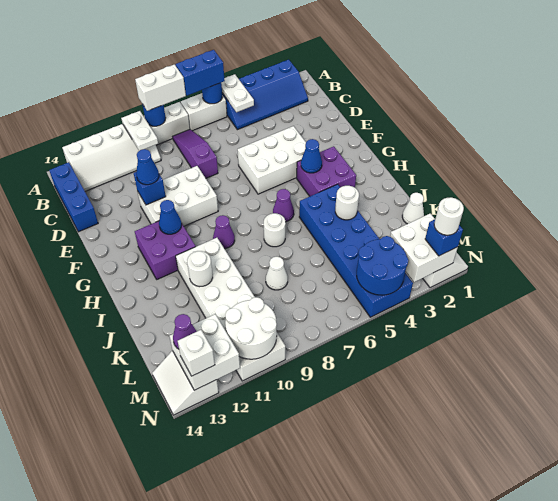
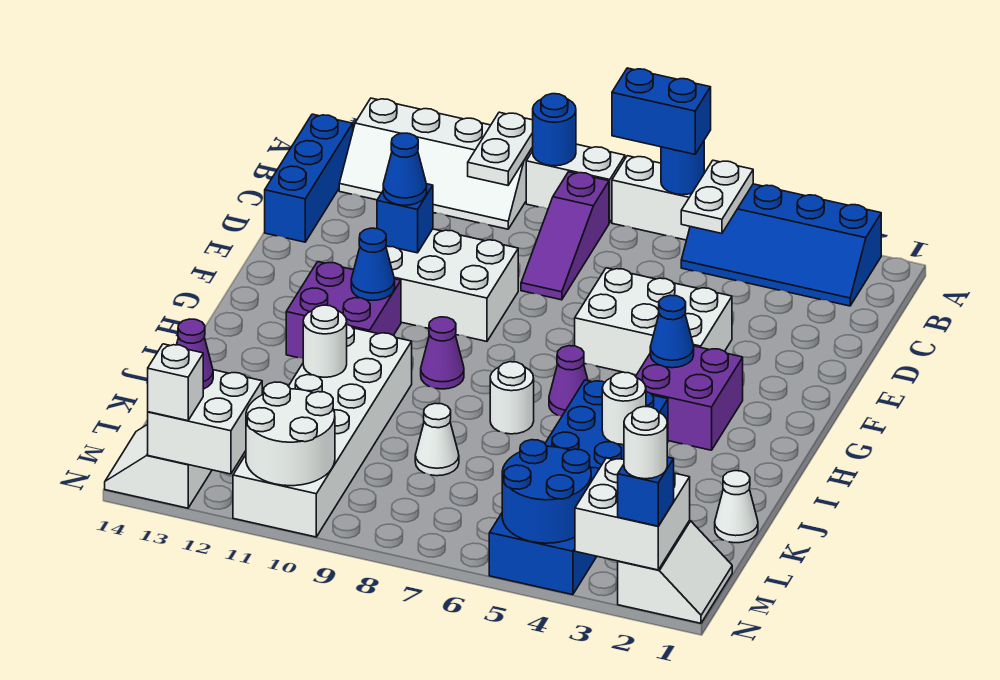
white brick A8:A9 level 3 -> none
purple slope B8:D8 level 1 top D -> purple slope B8:D8 level 1 top B

